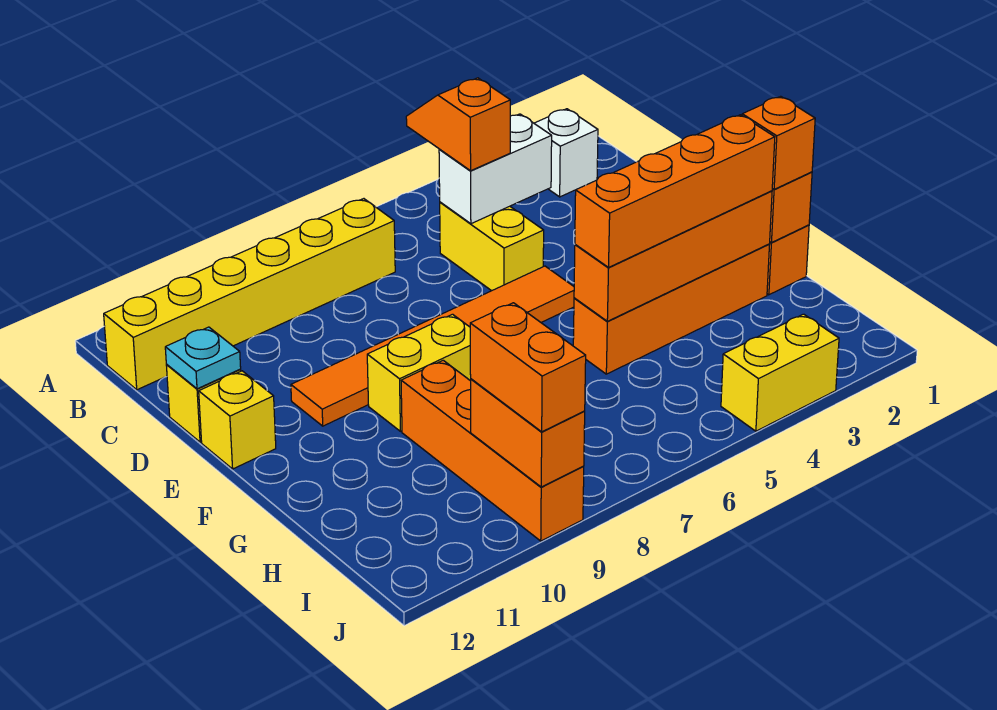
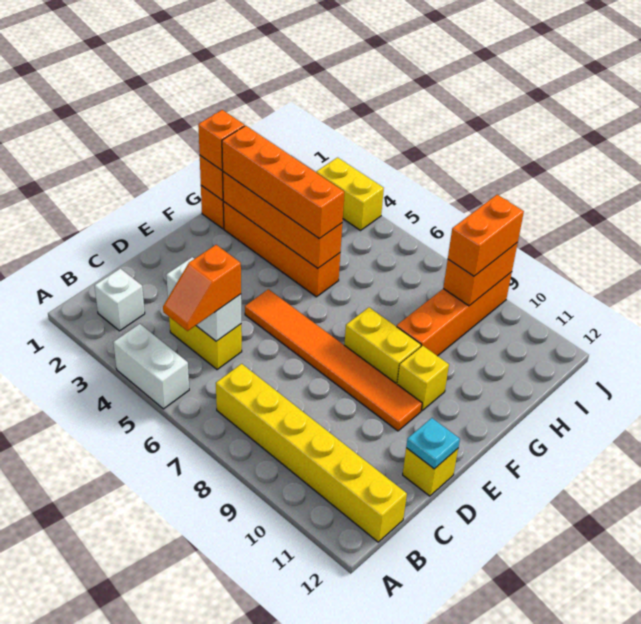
none -> white brick A4:A5 level 1
yellow brick C5:D5 level 1 -> yellow brick C4:C5 level 1
yellow brick E12 level 1 -> yellow brick F10 level 1

